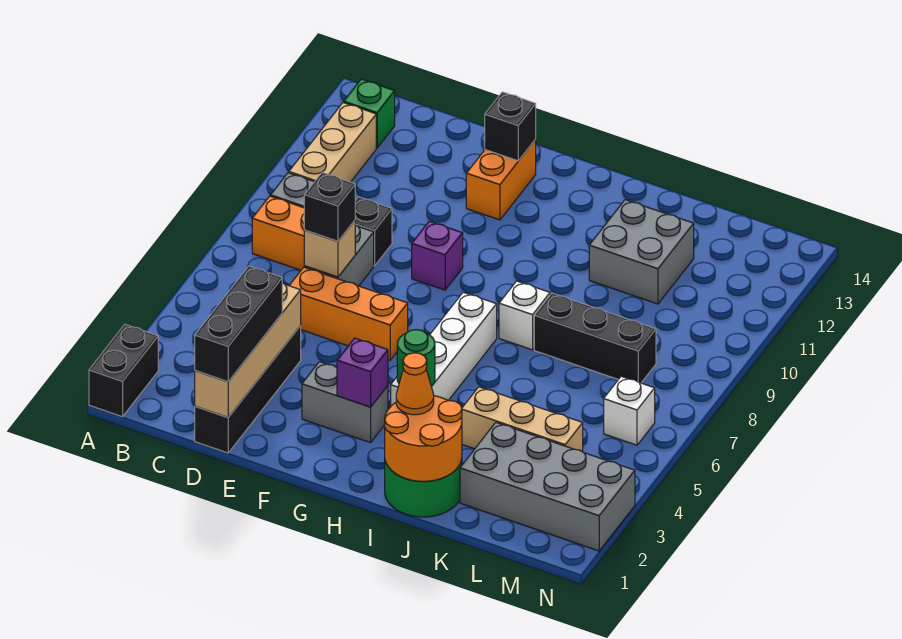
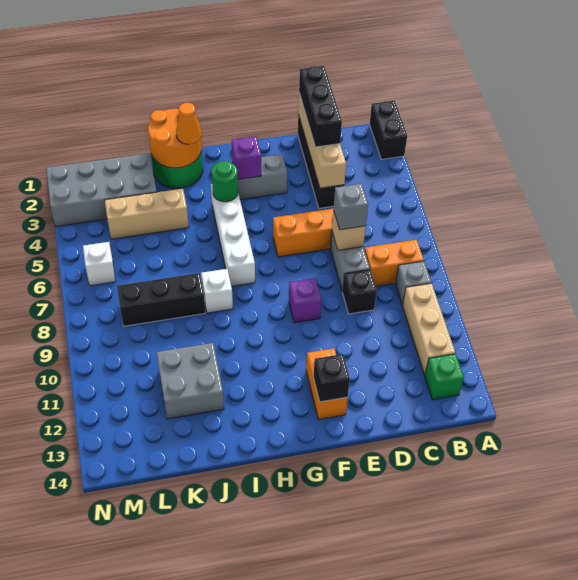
black brick D7 level 3 -> grey brick D7 level 3

